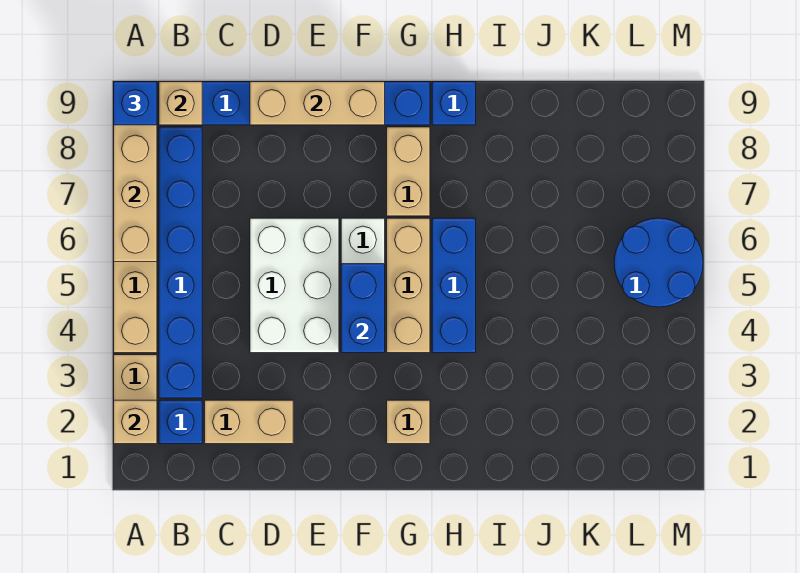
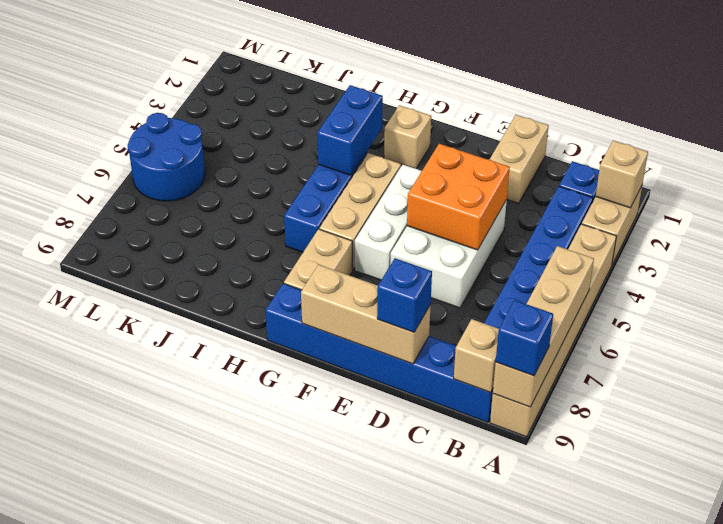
tan brick C2:D2 level 1 -> tan brick D1:D2 level 1
none -> orange brick D4:E5 level 2
blue brick F4:F5 level 2 -> blue brick H3:H4 level 2
blue brick H9 level 1 -> blue brick D9 level 3

